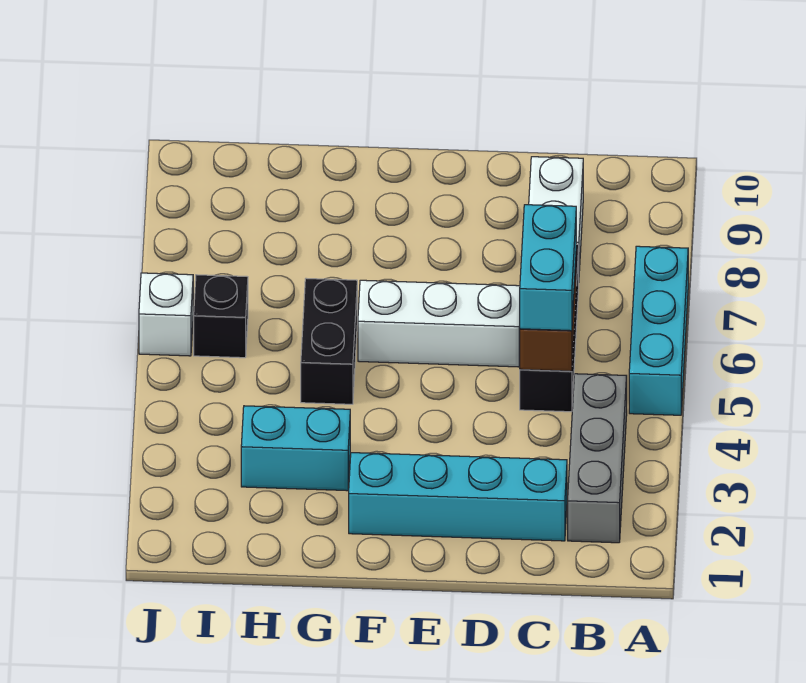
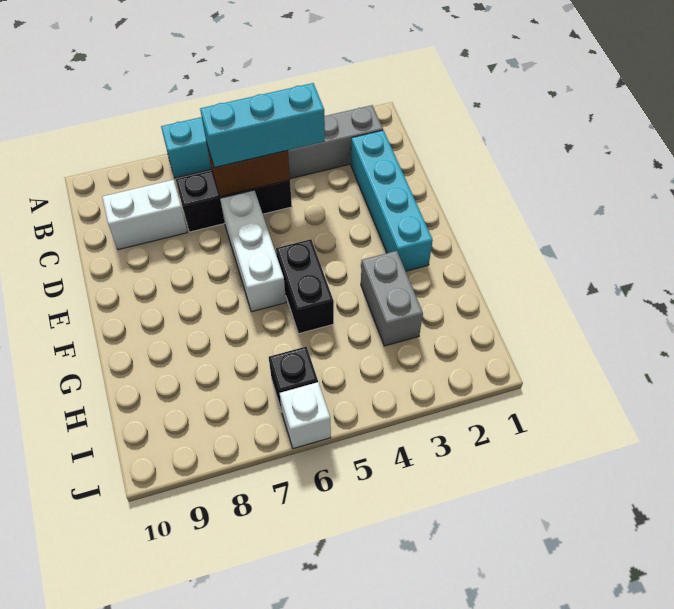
cyan brick C5:C6 level 3 -> cyan brick C4:C6 level 3
cyan brick G3:H3 level 1 -> grey brick G3:H3 level 1
black brick G5:G6 level 1 -> black brick F5:G5 level 1

